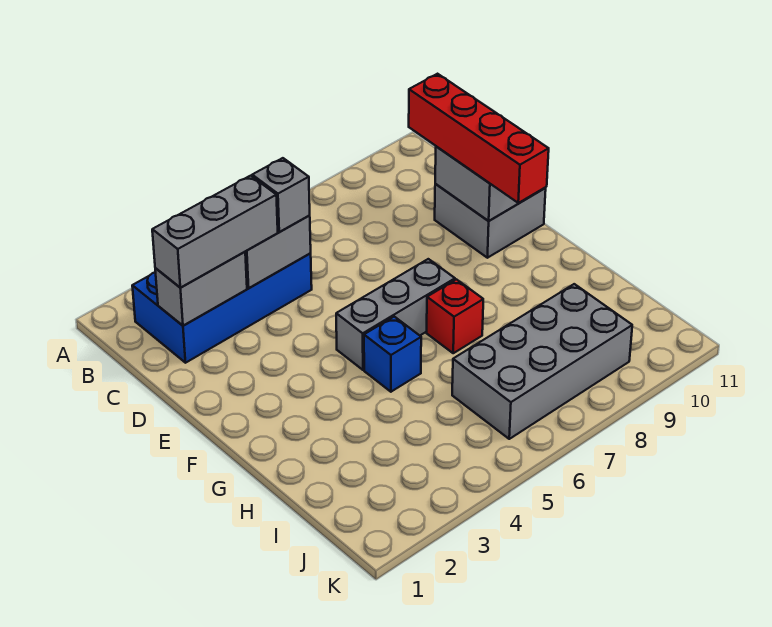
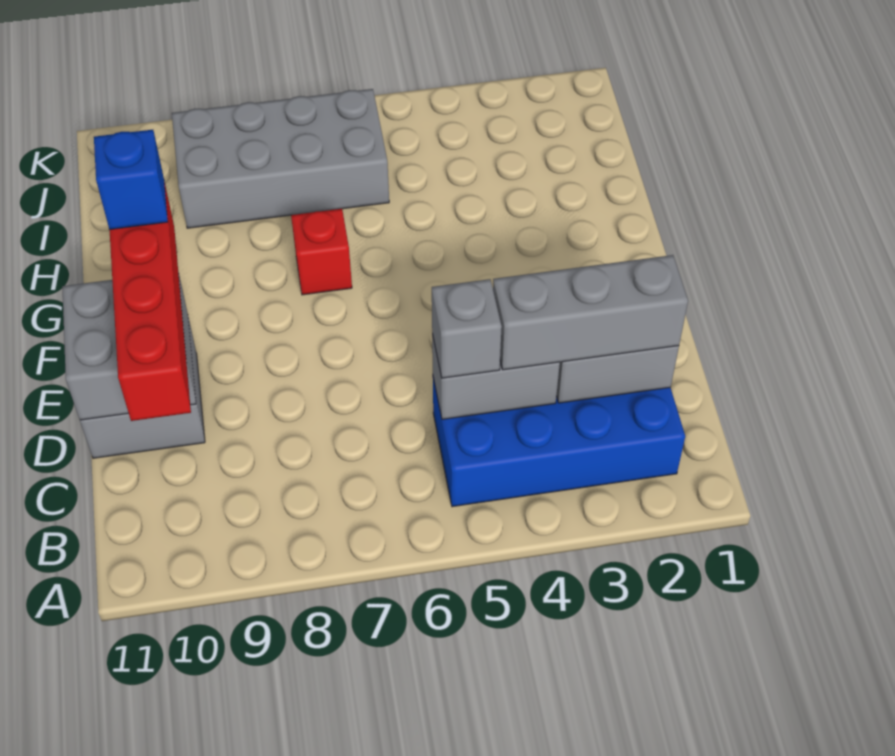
grey brick F5:F7 level 1 -> none
blue brick G5 level 1 -> blue brick F10 level 4

